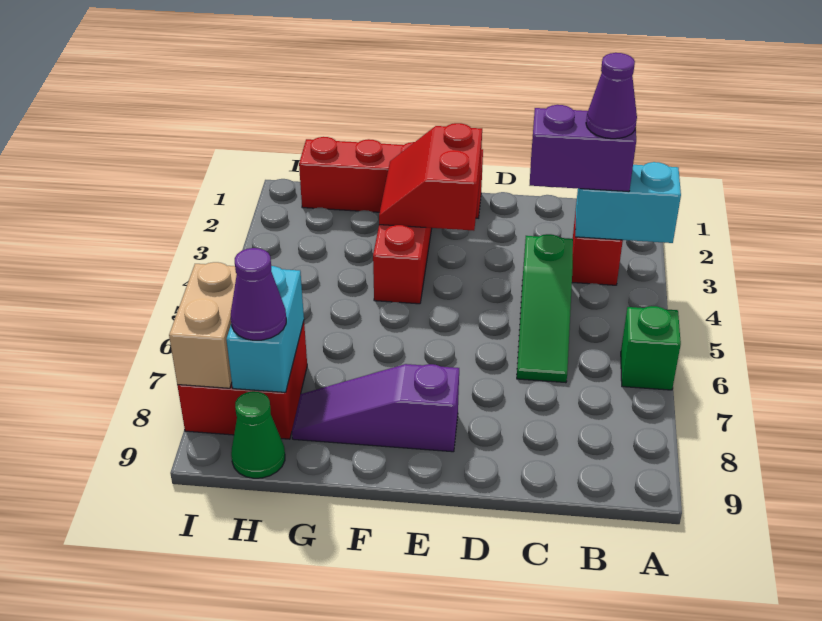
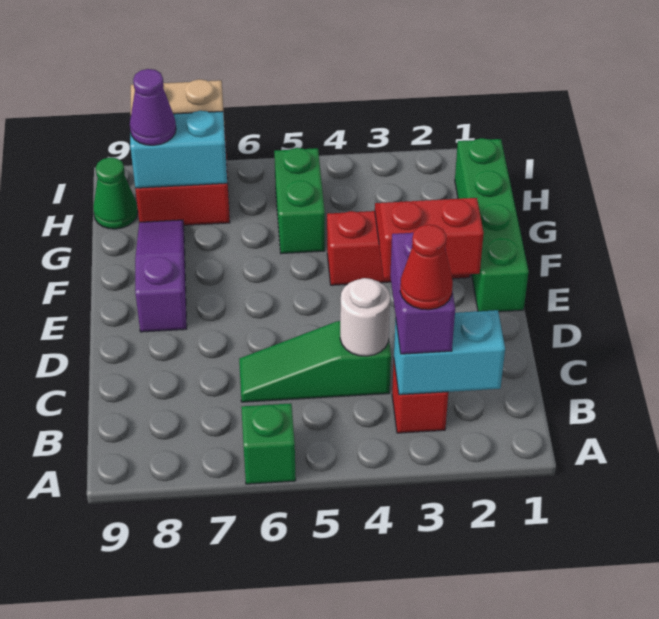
cyan brick A3:B3 level 2 -> cyan brick B2:B3 level 2
purple cone B3 level 4 -> red cone B3 level 4
none -> white round brick C4 level 2
red brick E1:H1 level 1 -> green brick E1:H1 level 1
none -> green brick G5:H5 level 1

